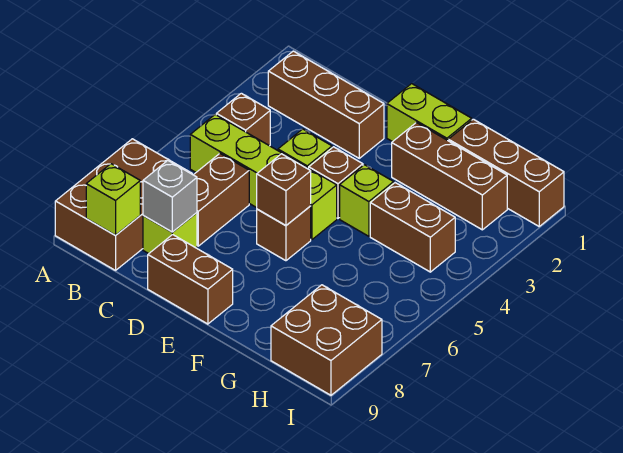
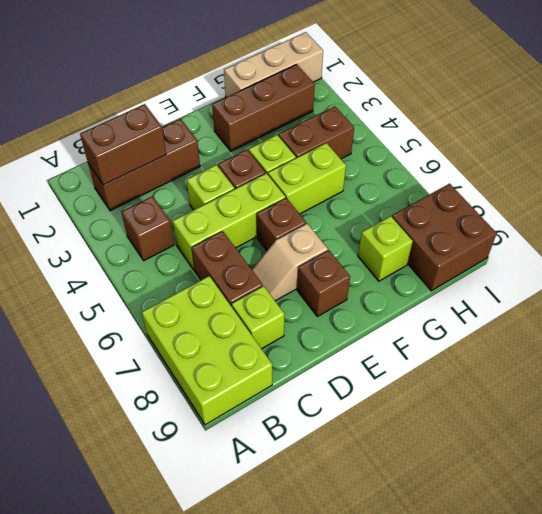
brown brick A7:B9 level 1 -> lime brick A7:B9 level 1
lime brick B5:E5 level 1 -> lime brick C5:E5 level 1
lime brick B9 level 2 -> lime brick G8 level 1
grey brick C8 level 2 -> none
none -> tan slope D7:E7 level 1 top E
brown brick D9:E9 level 1 -> brown brick B2:C2 level 2
lime brick E1:F1 level 1 -> lime brick F5:G5 level 1
brown brick E6 level 2 -> brown brick E8 level 1
brown brick G1:I1 level 1 -> tan brick G1:I1 level 1

